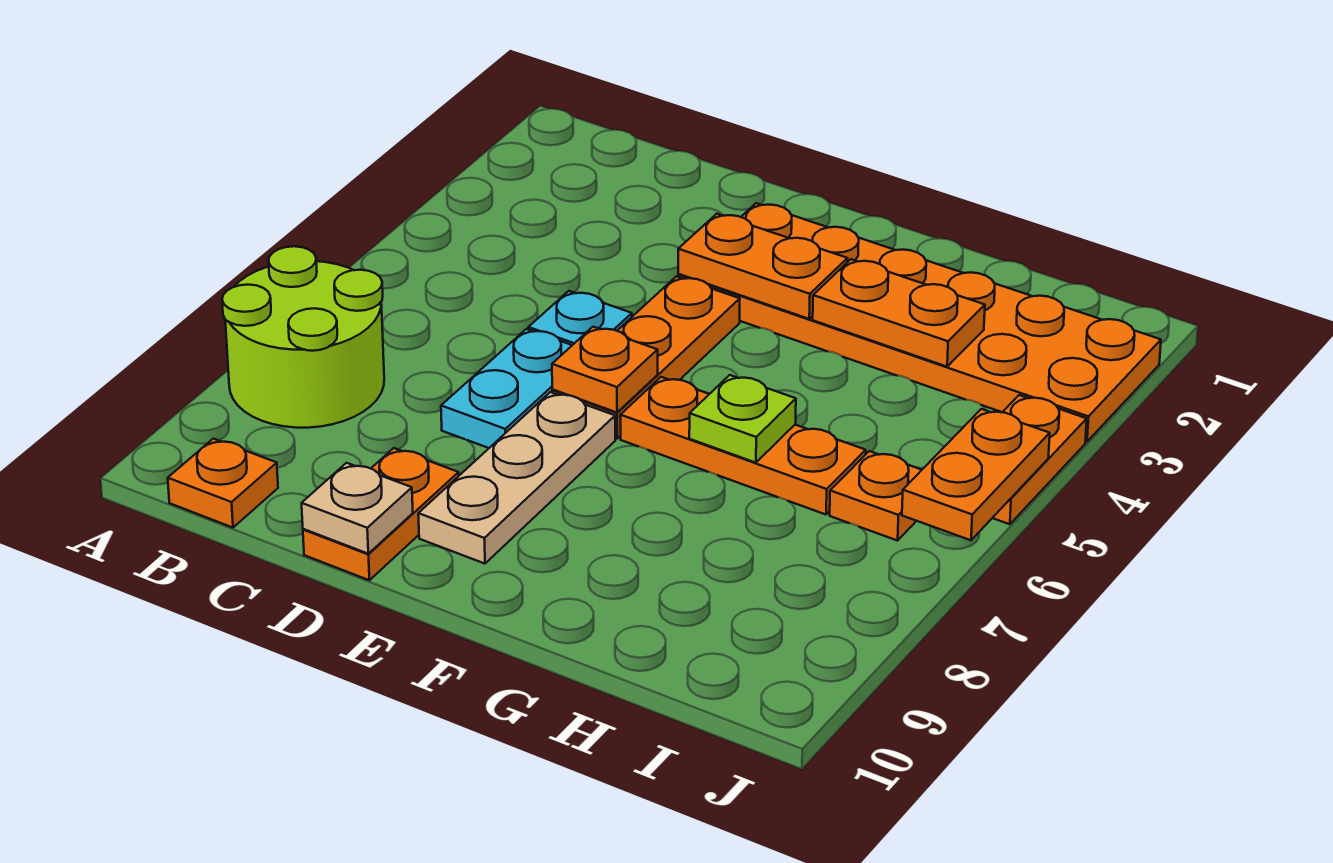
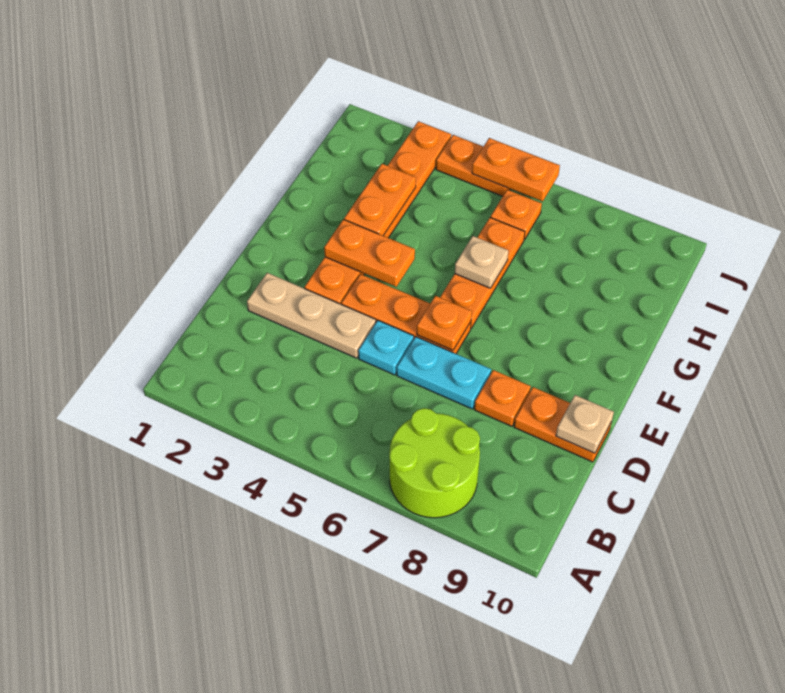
orange plate B10 level 1 -> orange plate D8 level 1
orange plate E2:J3 level 1 -> orange plate E3:J3 level 1
orange plate E3:F3 level 2 -> orange plate F3:F4 level 2
tan plate E7:E9 level 1 -> tan plate D2:D4 level 1
lime plate G6 level 2 -> tan plate G6 level 2

